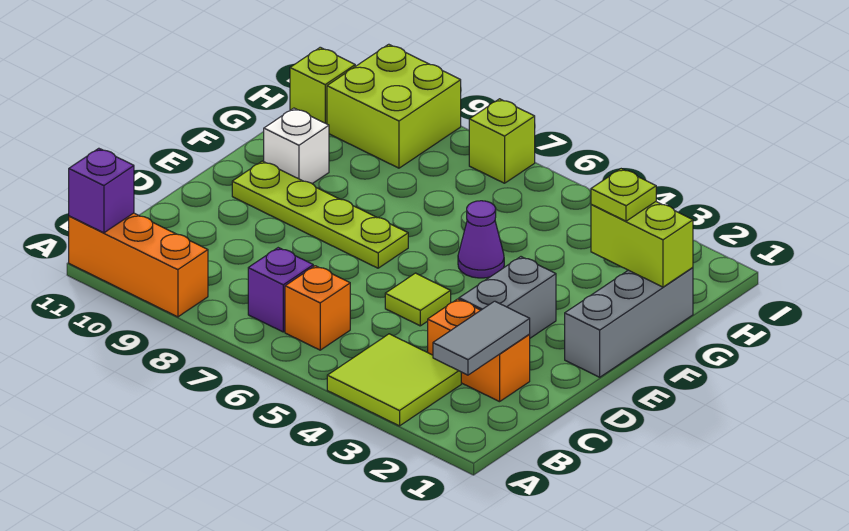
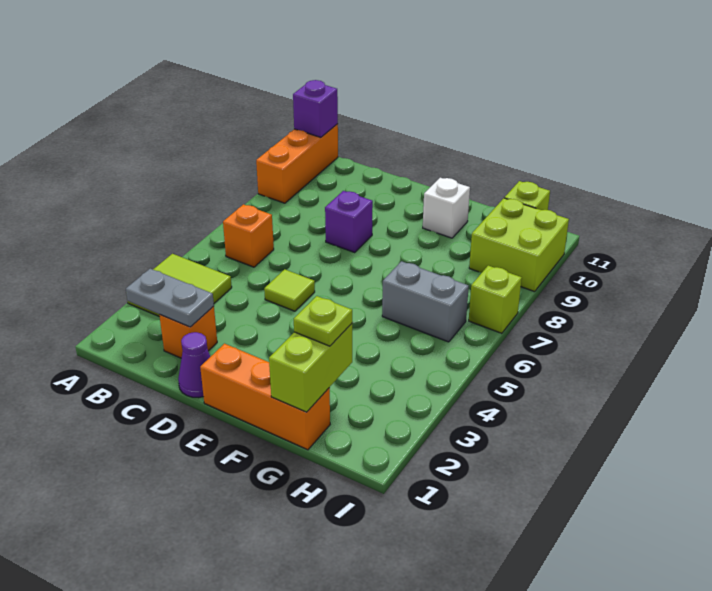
grey tile B2:C2 level 2 -> grey plate B2:C2 level 2
purple brick B7 level 1 -> purple brick D8 level 1
orange brick C2:C3 level 1 -> orange brick C2 level 1
grey brick D3:E3 level 1 -> grey brick G6:H6 level 1
grey brick E1:G1 level 1 -> orange brick E1:G1 level 1
lime plate E7:E10 level 1 -> none
purple cone F5 level 1 -> purple cone D1 level 1

